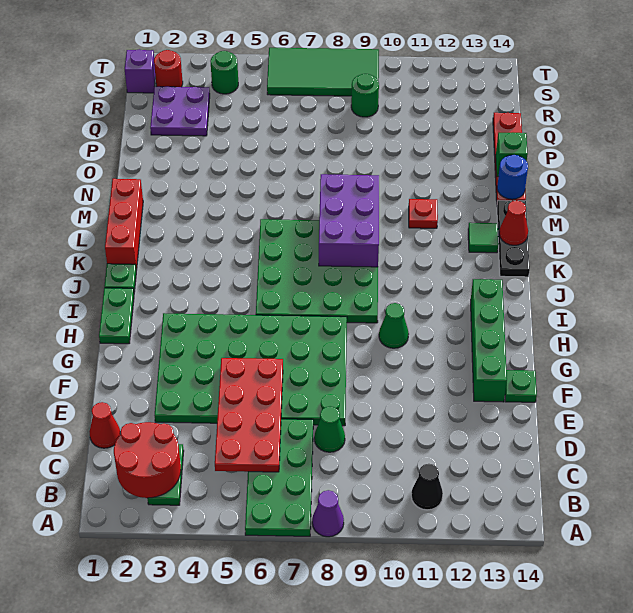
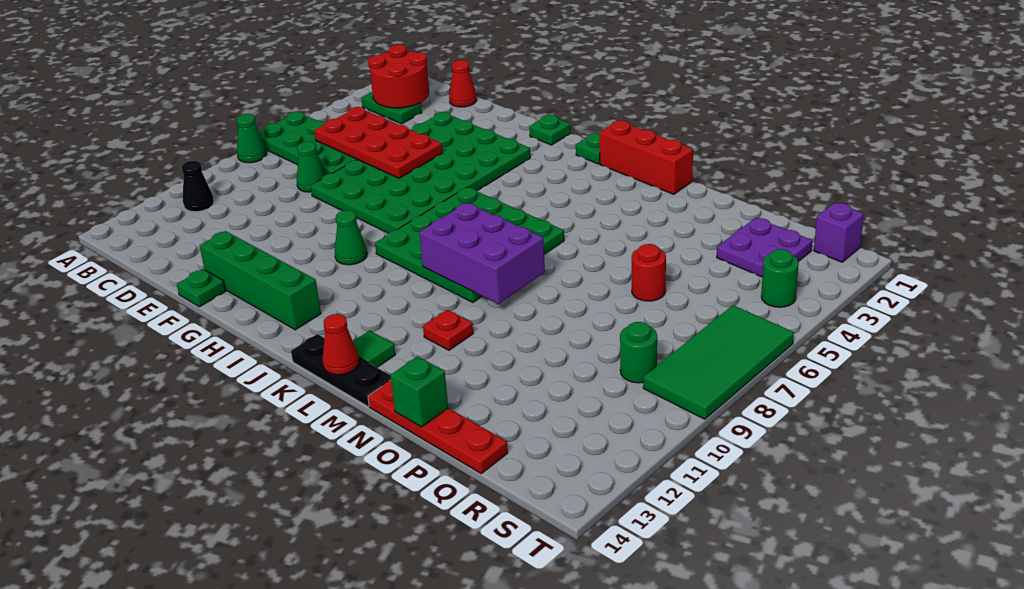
purple cone A8 level 1 -> green cone A8 level 1
green plate H1:I1 level 1 -> green plate H1 level 1
blue round brick N14 level 2 -> none
red round brick S2 level 1 -> red round brick P6 level 1

